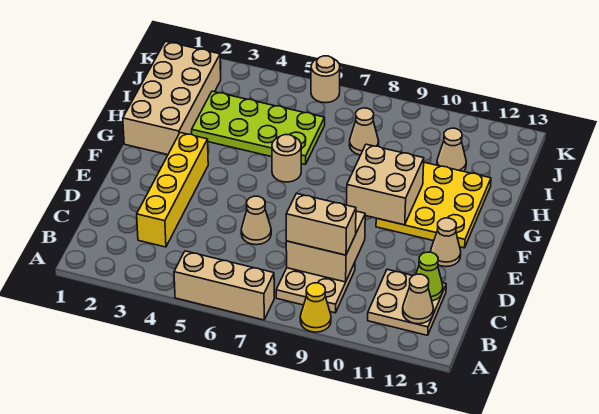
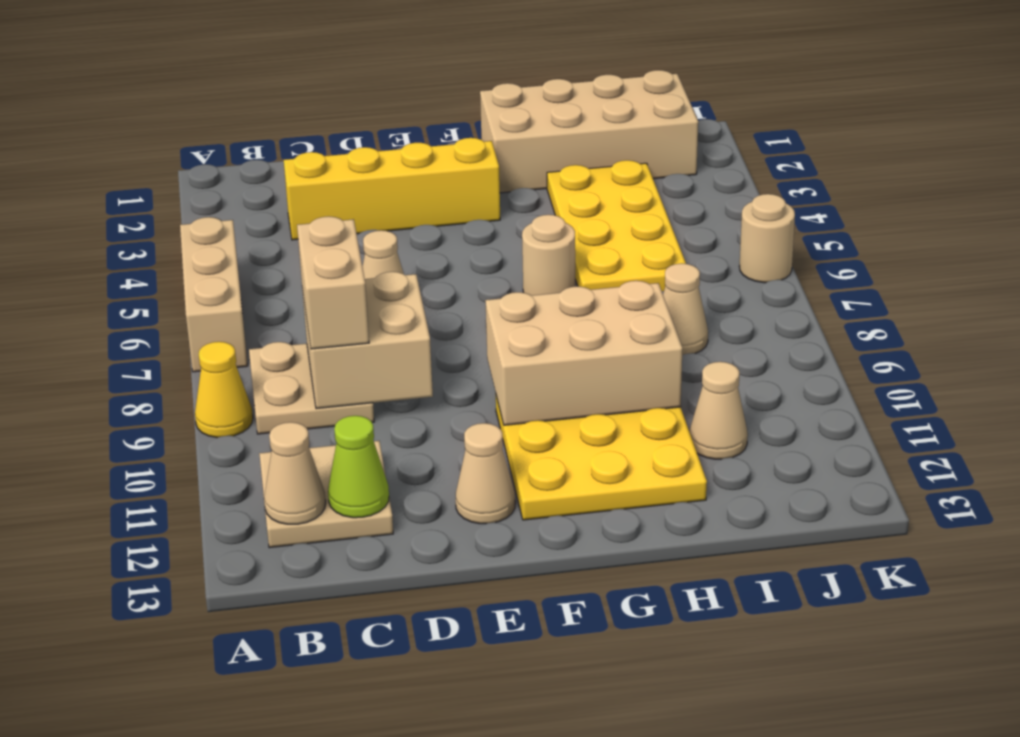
tan brick F9:G10 level 2 -> tan brick F9:H10 level 2
lime plate H3:I6 level 1 -> yellow plate H3:I6 level 1

